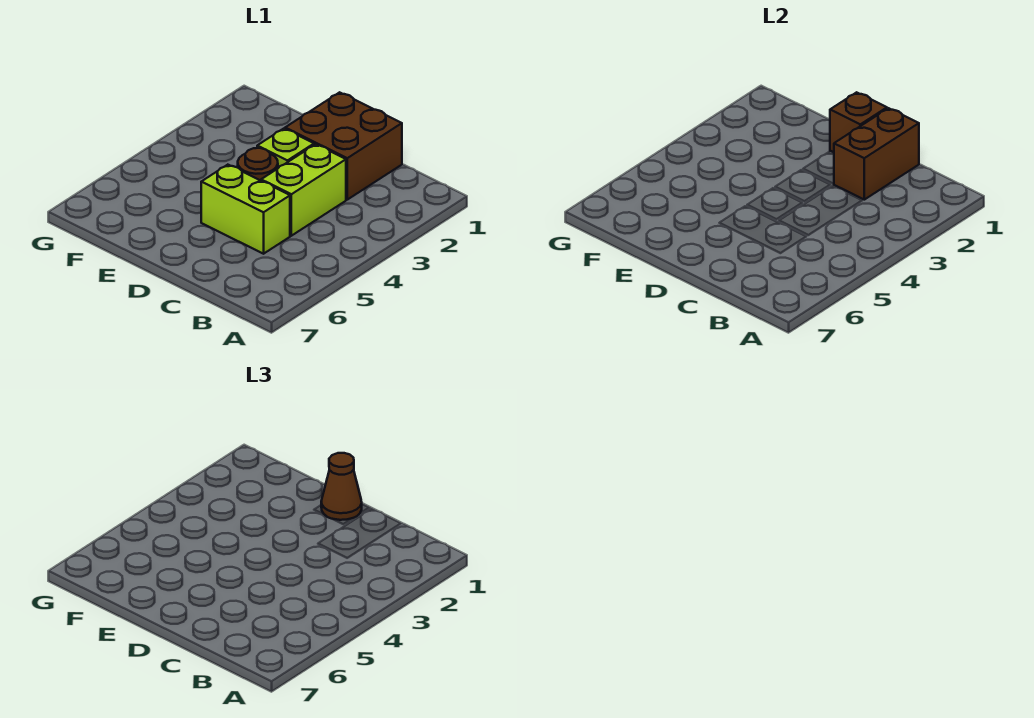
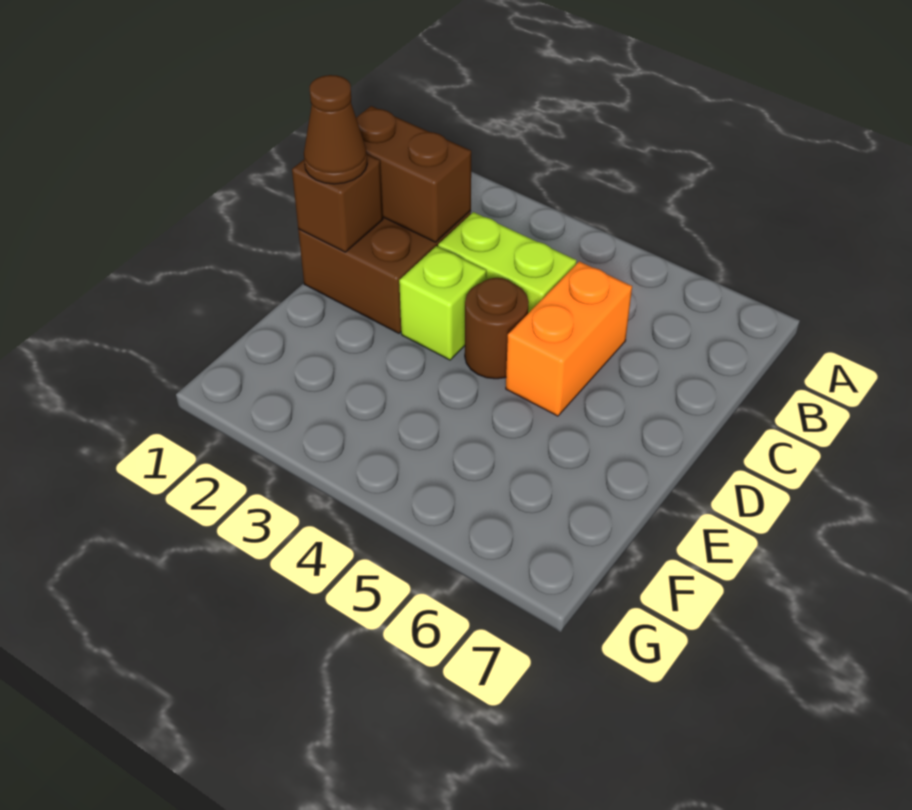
lime brick C5:D5 level 1 -> orange brick C5:D5 level 1

